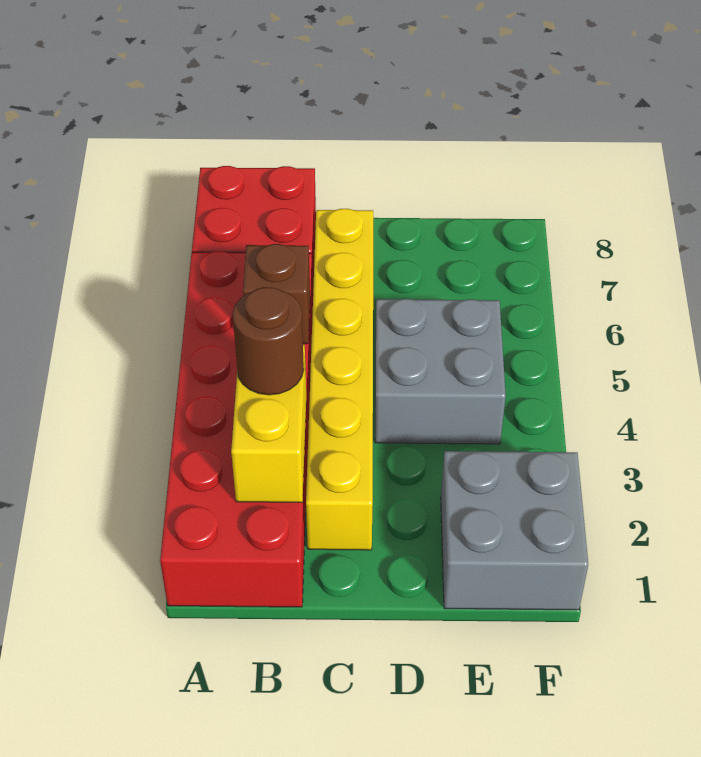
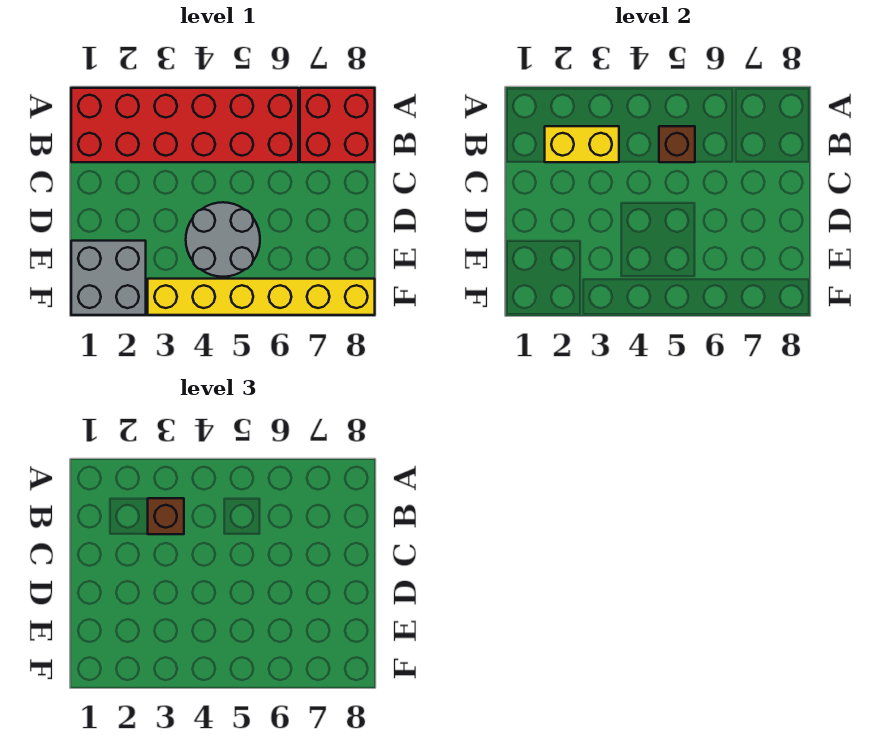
brown round brick B3 level 3 -> brown brick B3 level 3
yellow brick C2:C7 level 1 -> yellow brick F3:F8 level 1
grey brick D4:E5 level 1 -> grey round brick D4:E5 level 1

